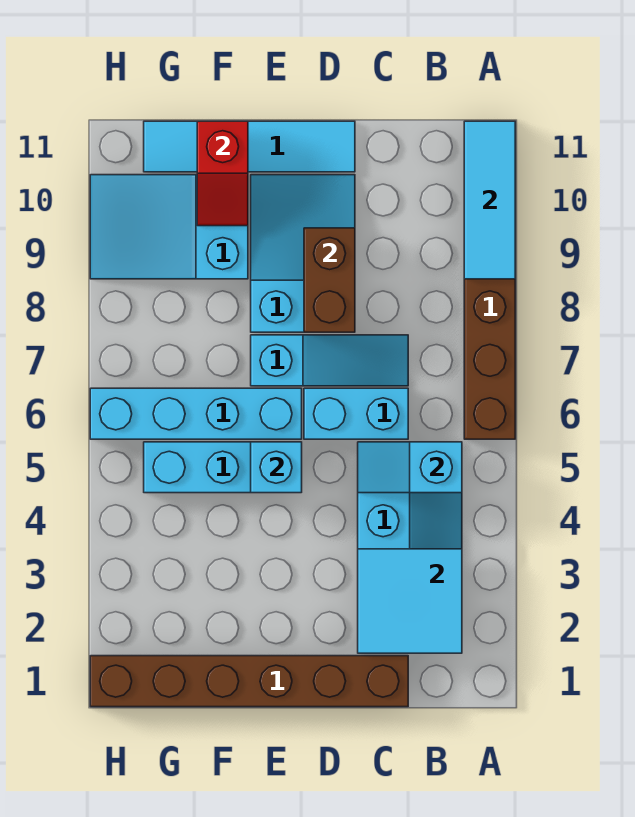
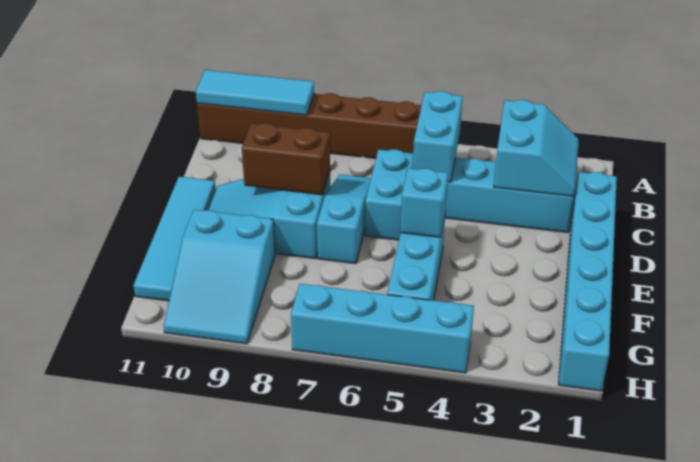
cyan tile B2:C3 level 2 -> cyan slope B2:C3 level 2 top 3
cyan slope B5:C5 level 2 top B -> cyan brick B5:C5 level 2
brown brick C1:H1 level 1 -> cyan brick C1:H1 level 1
cyan brick E6:H6 level 1 -> cyan brick H4:H7 level 1
red slope F10:F11 level 2 top 11 -> none

